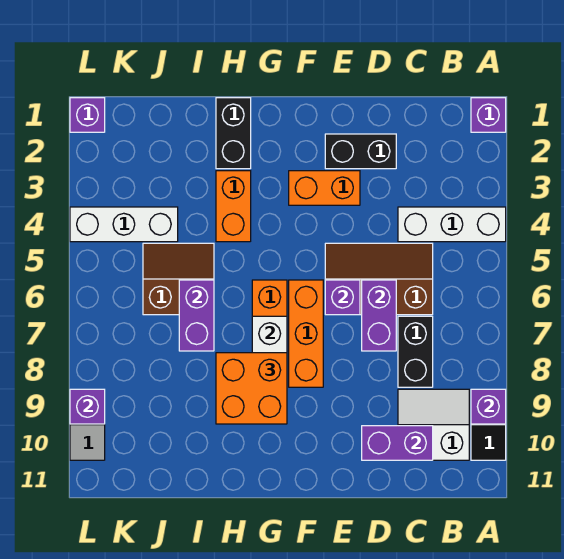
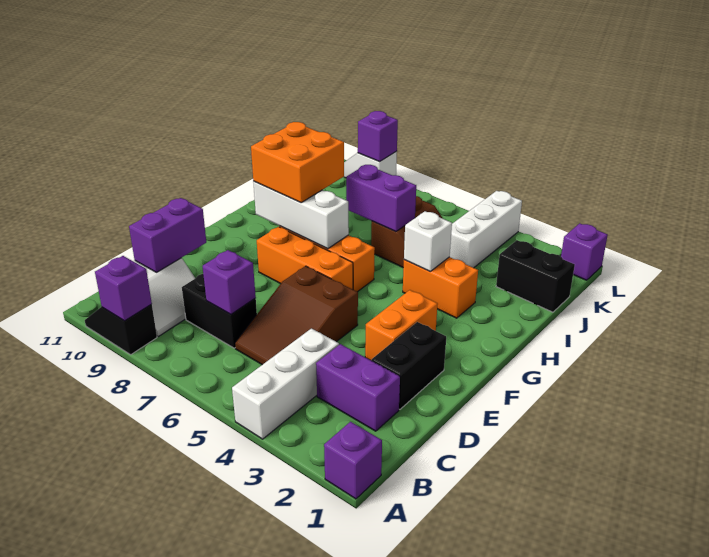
brown slope C5:E6 level 1 top 6 -> brown slope C5:E6 level 1 top E
purple brick D6:D7 level 2 -> purple brick C2:C3 level 1
purple brick E6 level 2 -> purple brick C7 level 2
black brick H1:H2 level 1 -> black brick J1:J2 level 1
none -> white brick H4 level 2

